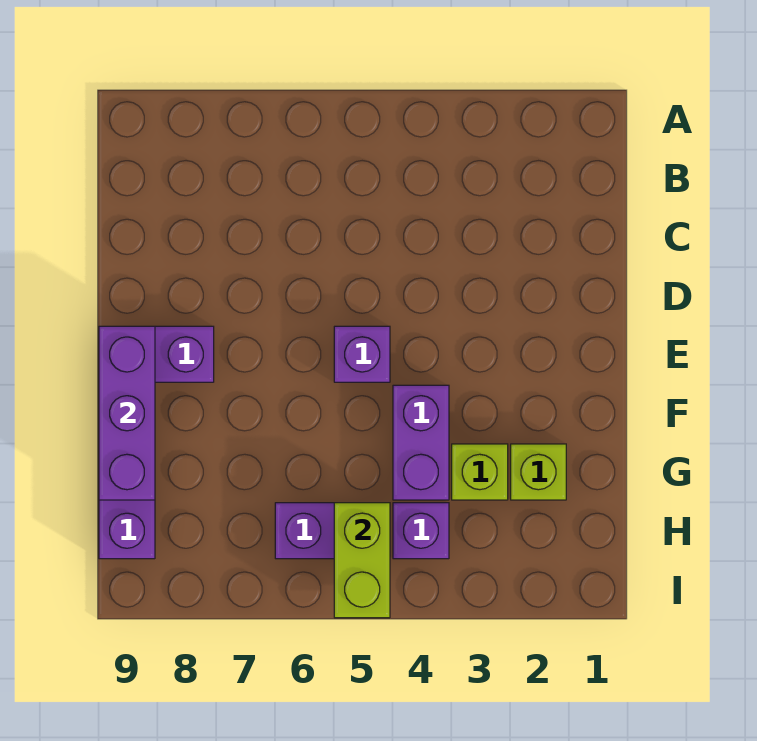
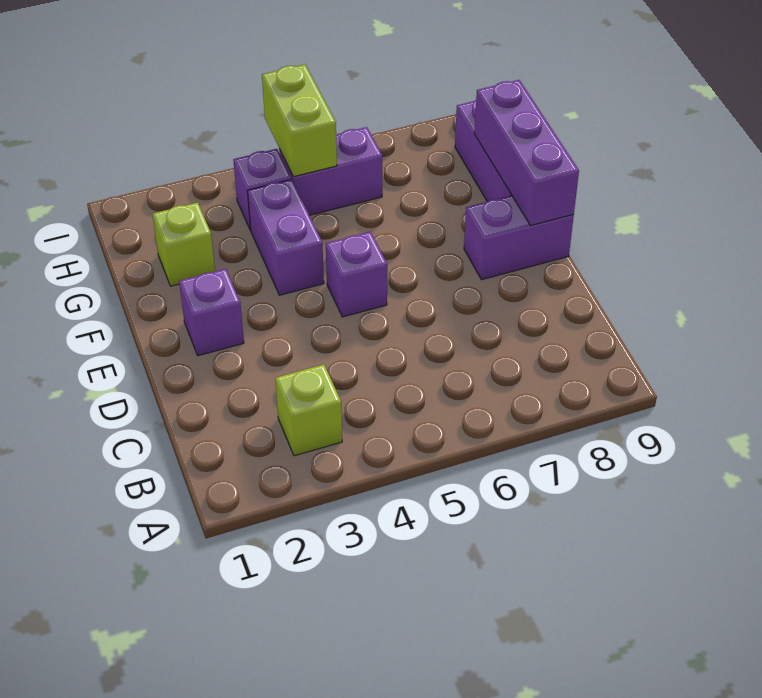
none -> purple brick E2 level 1
lime brick G3 level 1 -> lime brick B3 level 1

